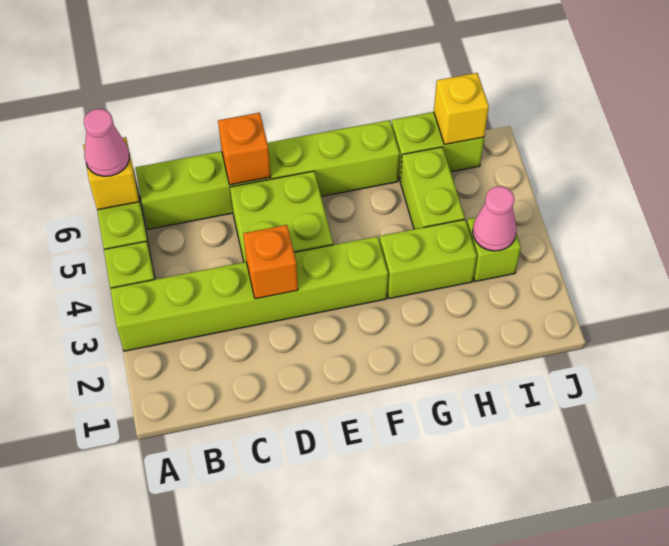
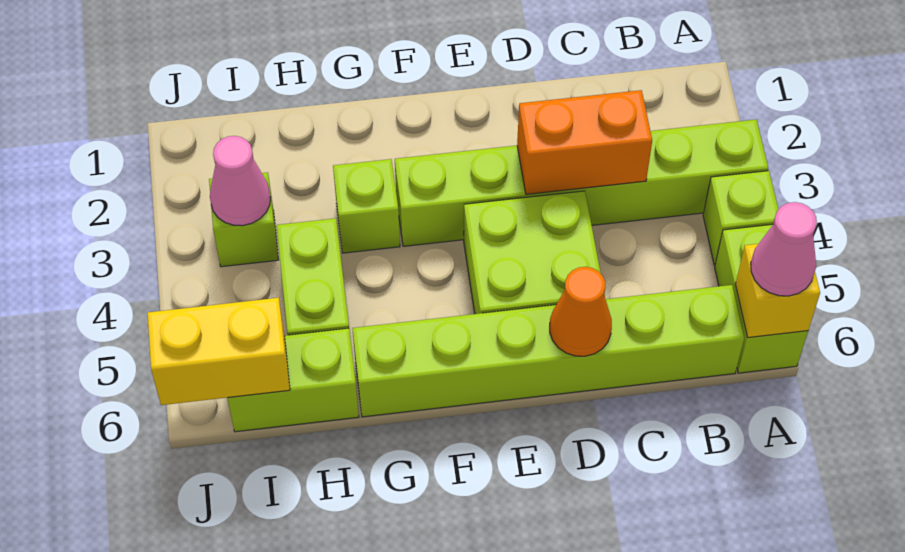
orange brick D3 level 2 -> orange brick C3:D3 level 2
orange brick D6 level 2 -> orange cone D6 level 2
lime brick G3:H3 level 1 -> lime brick G3 level 1
yellow brick I6 level 2 -> yellow brick I6:J6 level 2

